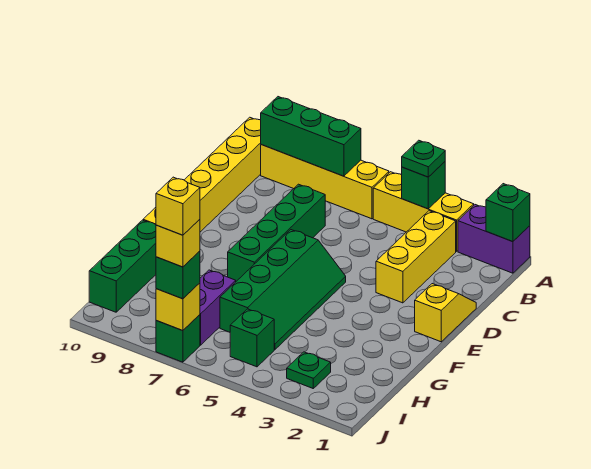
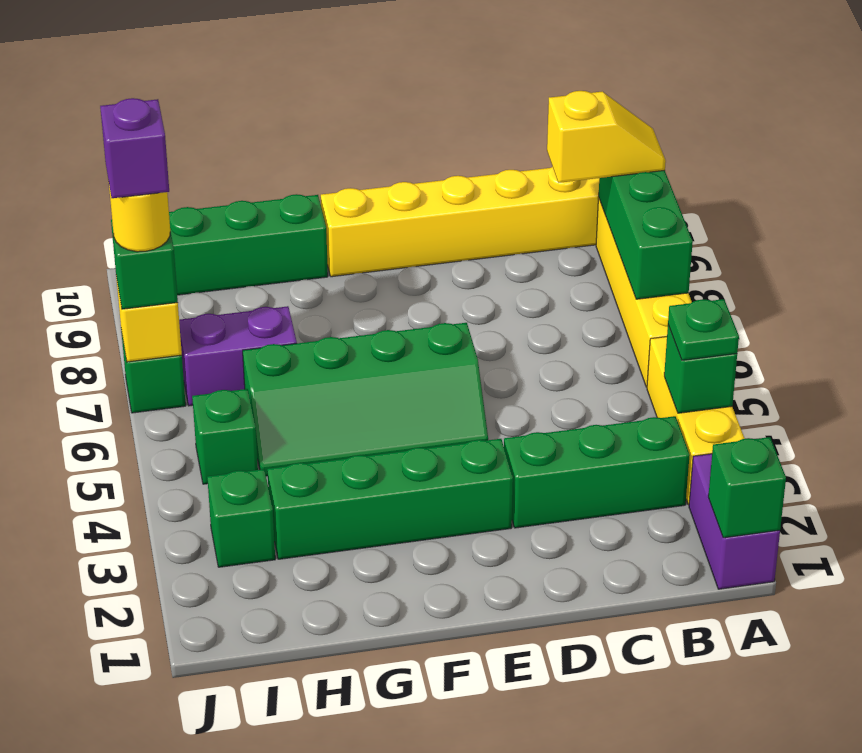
yellow brick B3:D3 level 1 -> green brick B3:D3 level 1
green brick C7:F7 level 1 -> green brick E3:H3 level 1
yellow slope D1:E1 level 1 top E -> yellow slope A9:B9 level 3 top B
green plate I3 level 1 -> green brick I3 level 1
yellow brick J7 level 4 -> yellow round brick J7 level 4
yellow brick J7 level 5 -> purple brick J7 level 5

